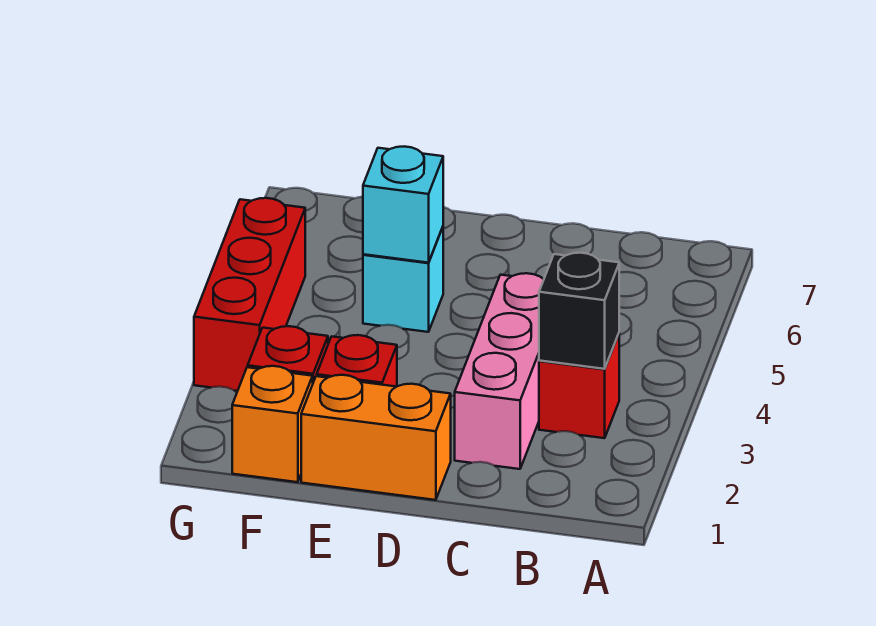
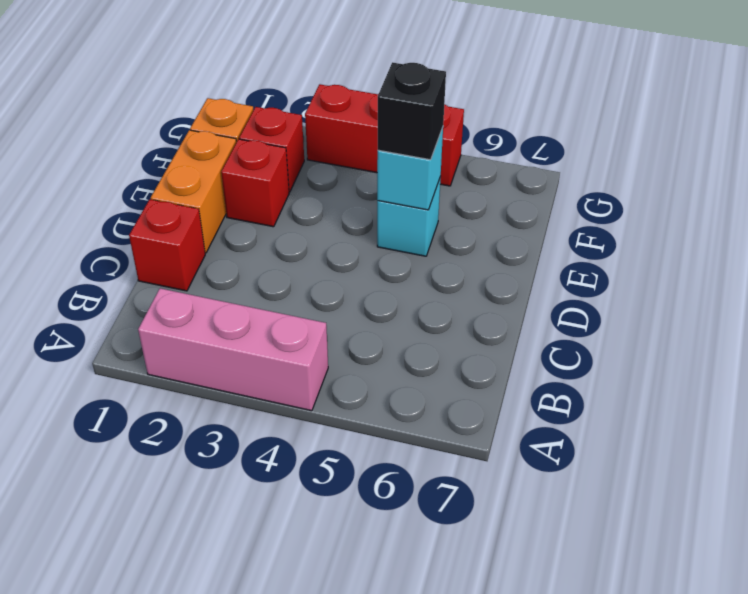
red brick B3 level 1 -> red brick C1 level 1
black brick B3 level 2 -> black brick E5 level 3
pink brick C2:C4 level 1 -> pink brick A2:A4 level 1

